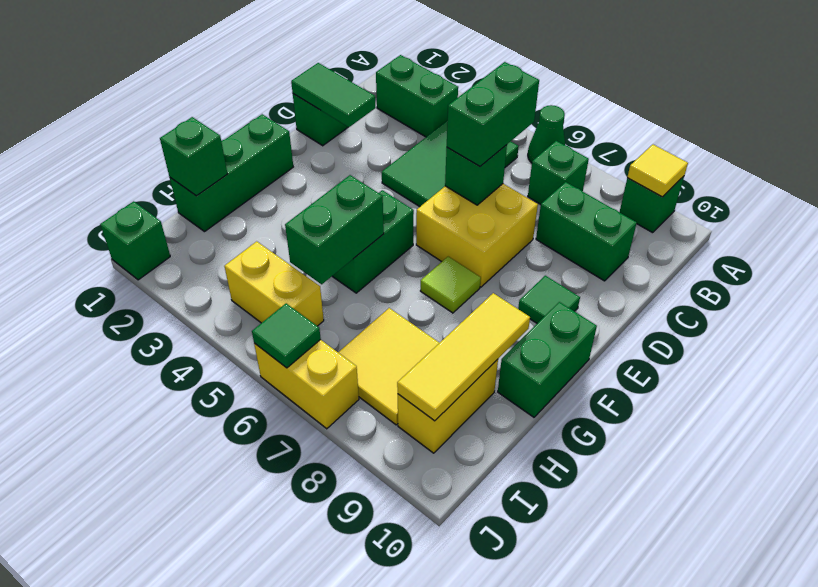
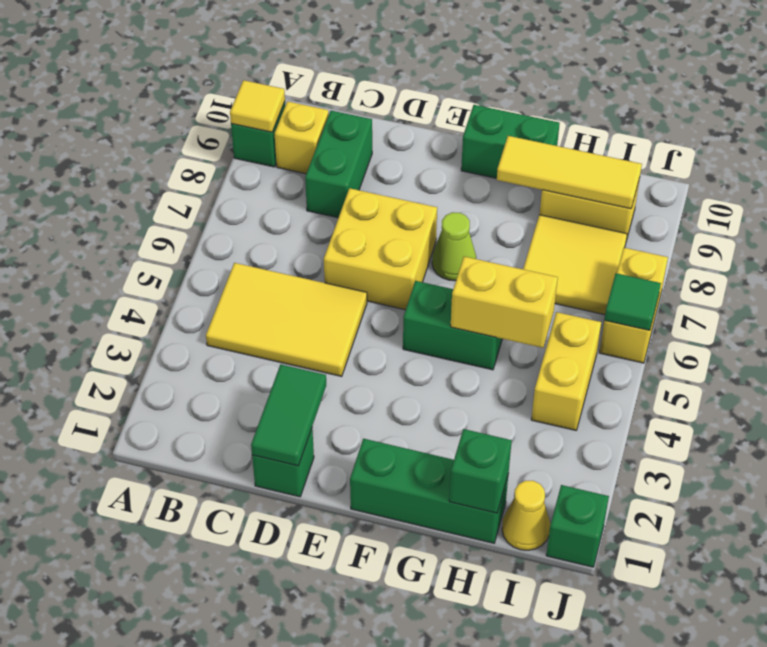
green cone A6 level 1 -> none
green brick B2:B3 level 1 -> none
green tile B4:D5 level 1 -> yellow tile B4:D5 level 1
green brick B7 level 1 -> none
none -> yellow brick B9 level 1
green brick C6:D6 level 3 -> none
green brick D6 level 2 -> none
green tile E9 level 1 -> none
lime tile F7 level 1 -> lime cone F7 level 1
green brick G5:H5 level 2 -> yellow brick G5:H5 level 2
none -> yellow cone I1 level 1

